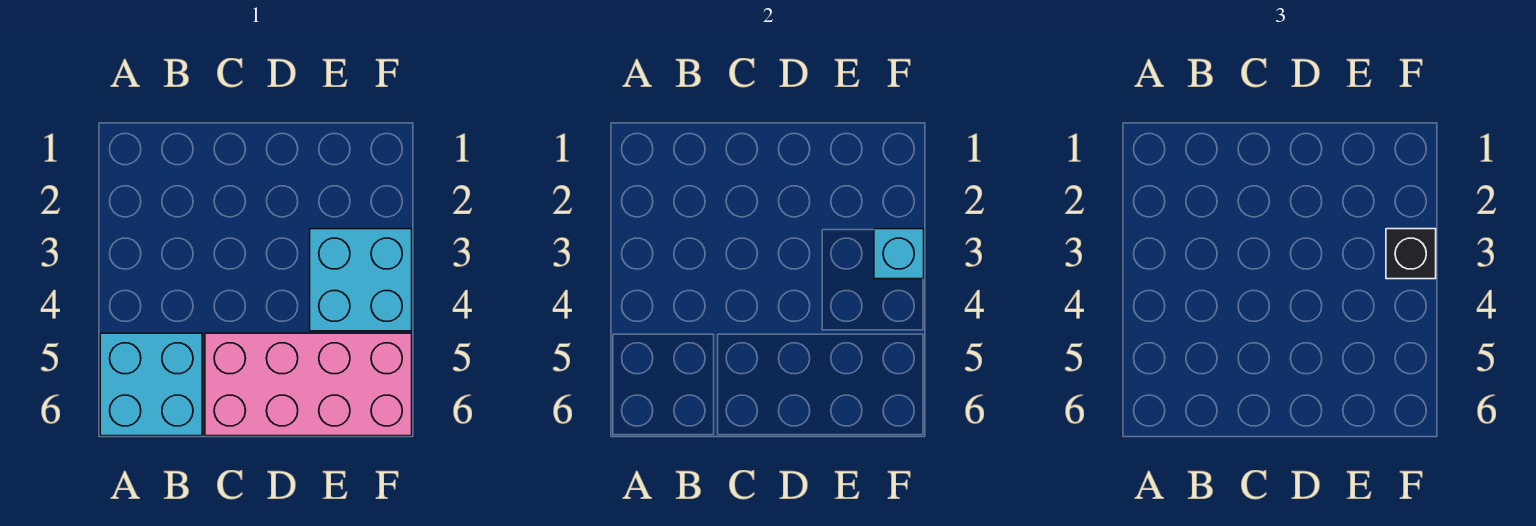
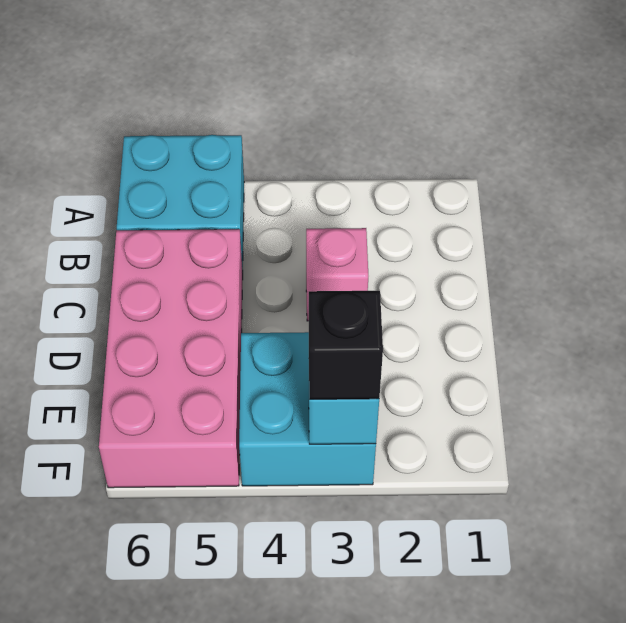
none -> pink brick C3 level 1

